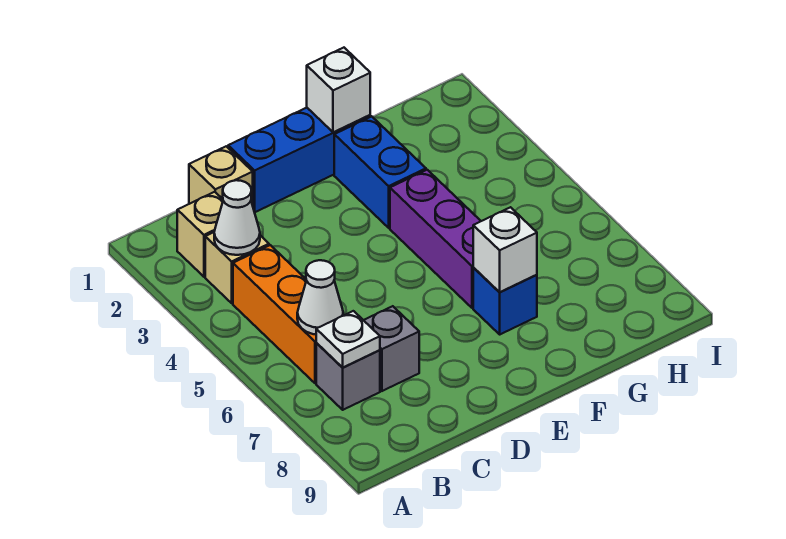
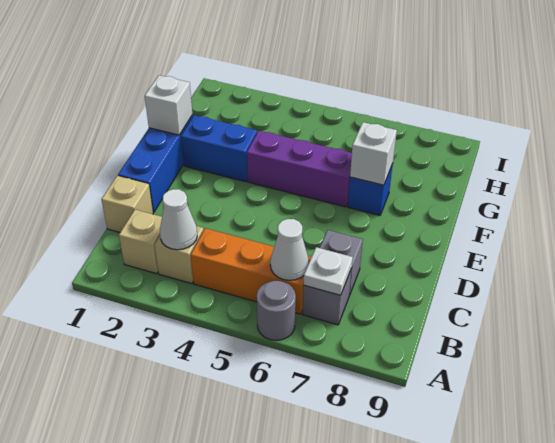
none -> grey round brick A6 level 1

